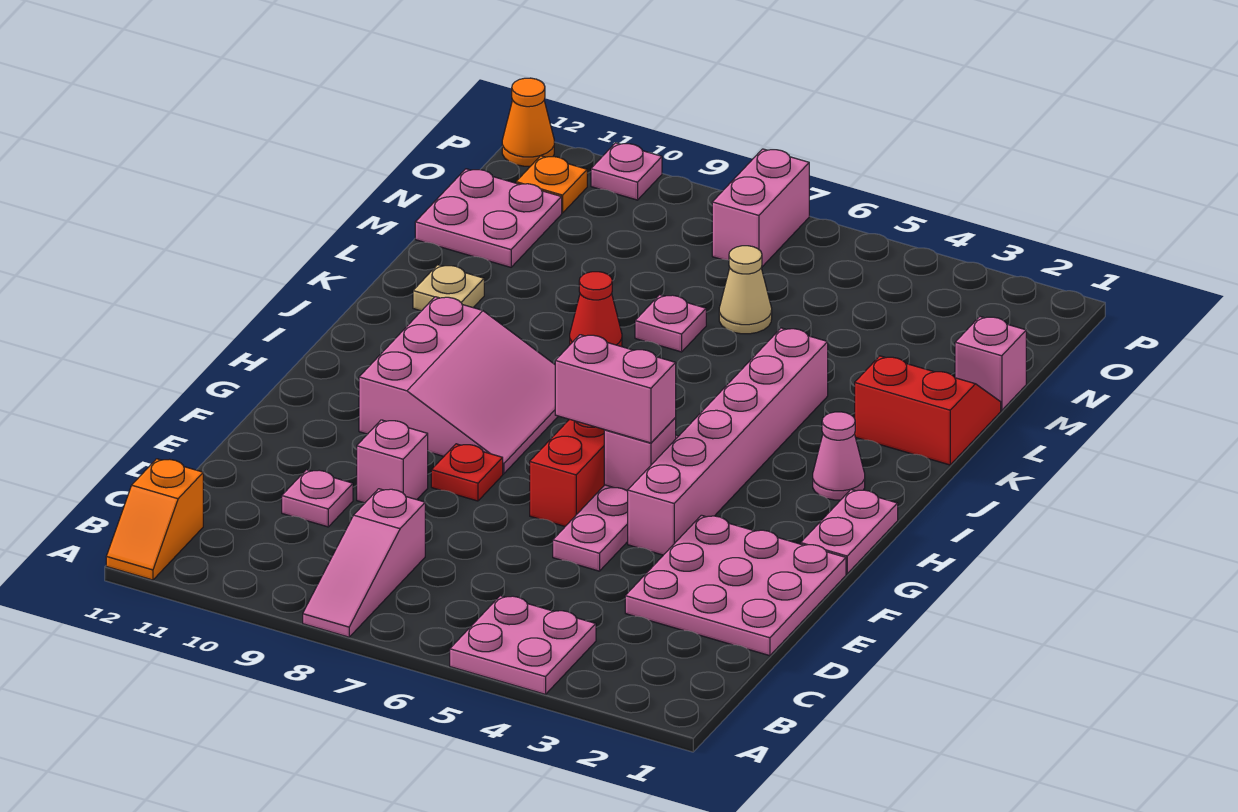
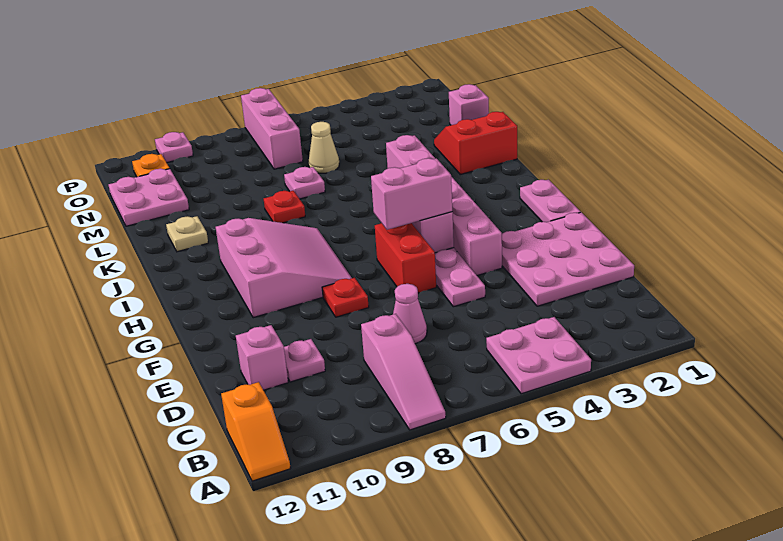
pink brick E9 level 1 -> pink brick D11 level 1
pink cone I2 level 1 -> pink cone D7 level 1
red cone K8 level 1 -> red plate K8 level 1
pink brick O7:P7 level 1 -> pink brick N7:P7 level 1
orange cone P12 level 1 -> none

